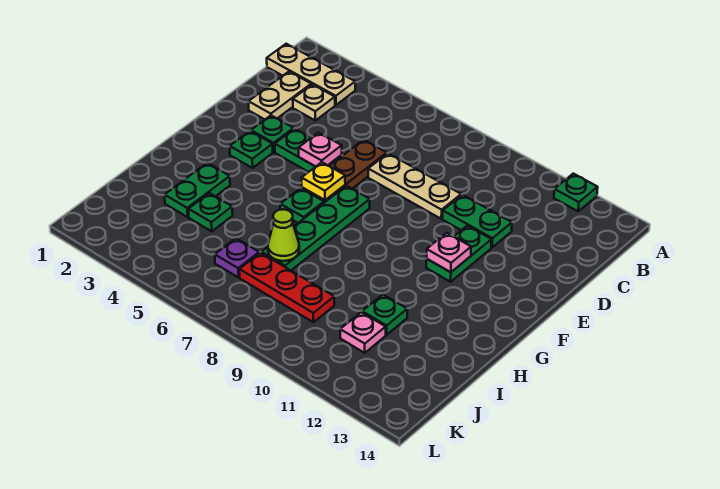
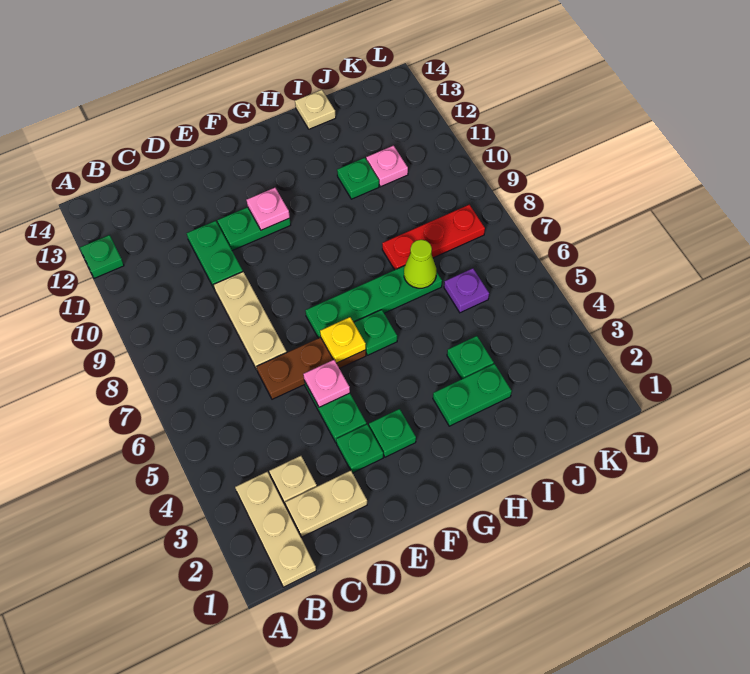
none -> tan plate I14 level 1
red plate J7:J9 level 1 -> red plate I8:K8 level 1

